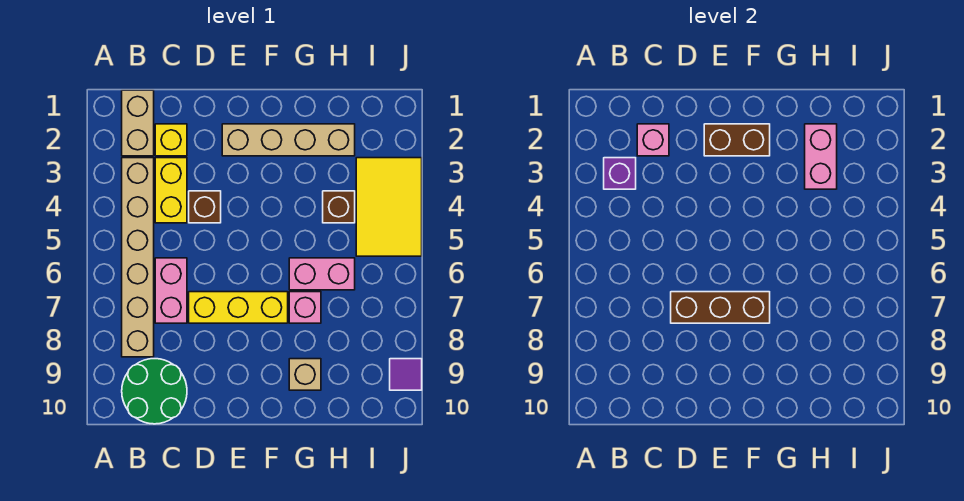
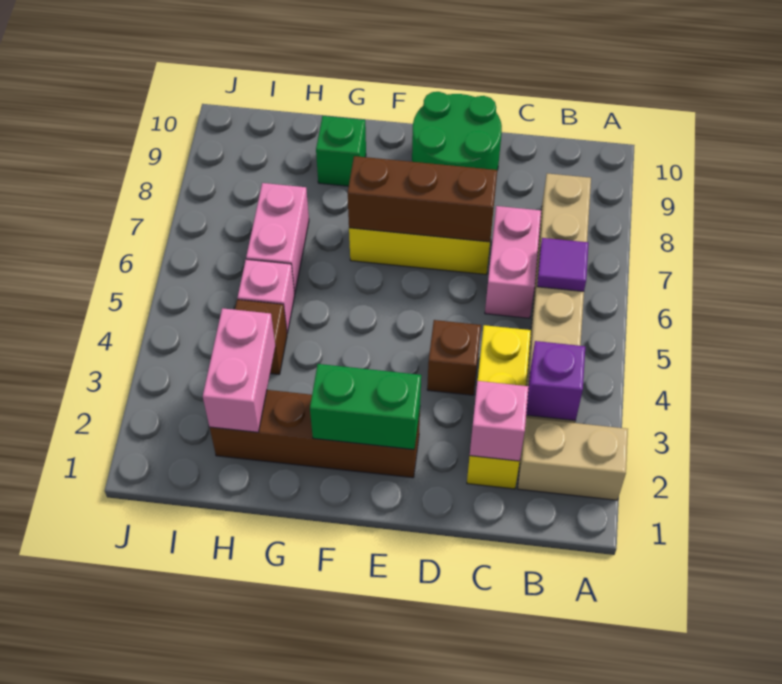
tan brick B1:B2 level 1 -> tan brick A2:B2 level 1
green round brick B9:C10 level 1 -> green round brick D9:E10 level 1
tan brick E2:H2 level 1 -> brown brick E2:H2 level 1
brown brick E2:F2 level 2 -> green brick E2:F2 level 2
pink brick G6:H6 level 1 -> pink brick H6:H7 level 1
pink brick G7 level 1 -> pink brick H5 level 1
tan brick G9 level 1 -> green brick G9 level 1
yellow tile I3:J5 level 1 -> none
purple tile J9 level 1 -> purple tile B6 level 2

